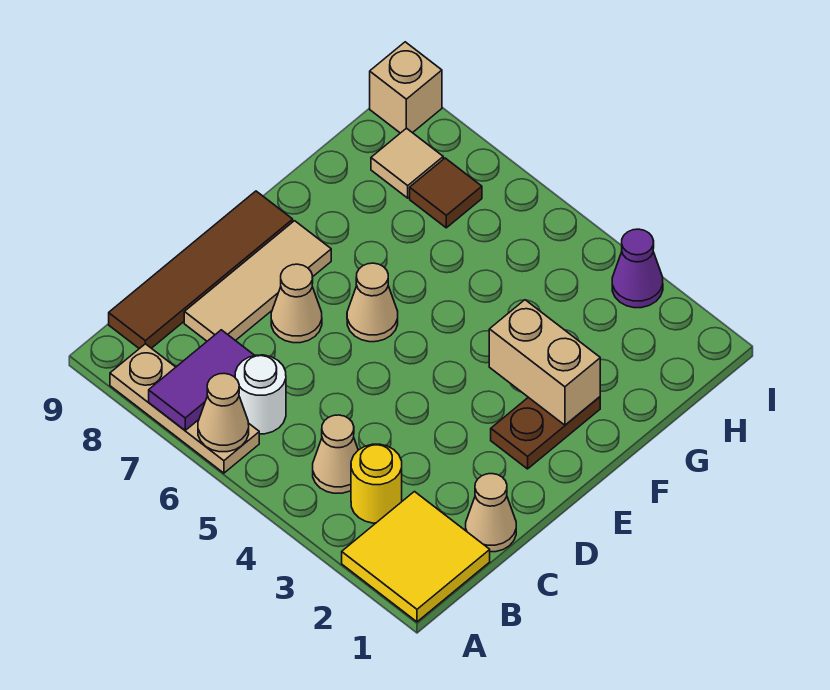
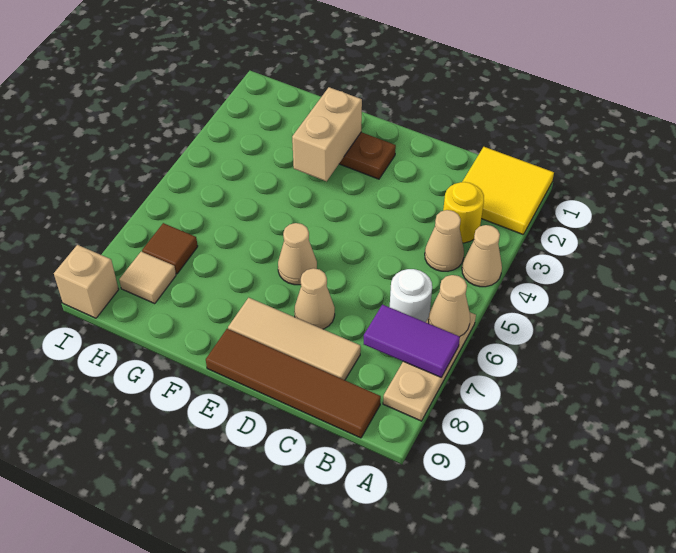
tan cone C1 level 1 -> tan cone A4 level 1
purple cone I3 level 1 -> none

